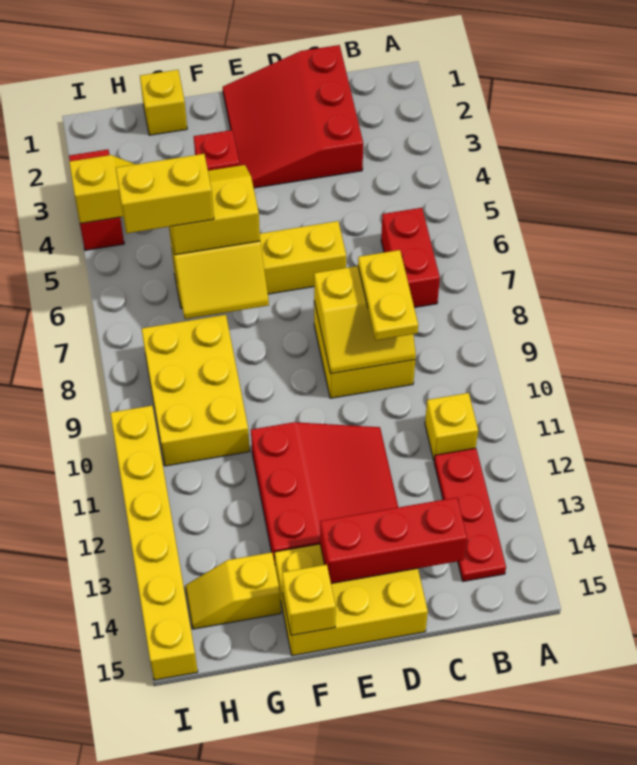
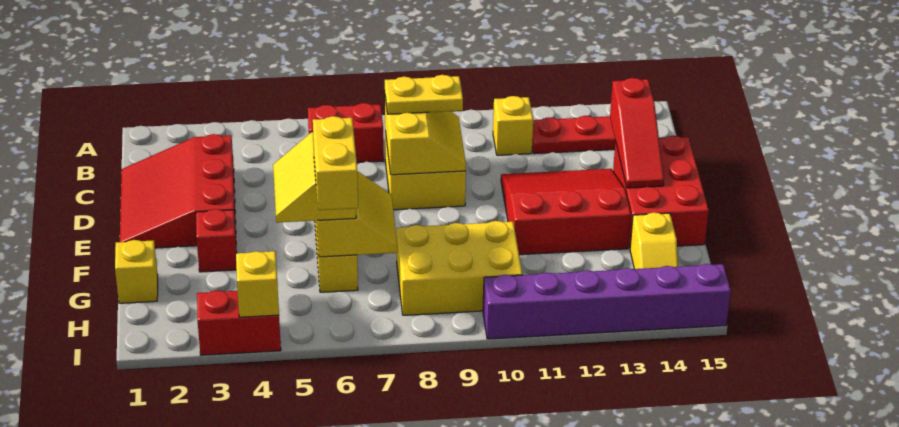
red slope C1:E3 level 1 top C -> red slope C1:E3 level 1 top 3
red brick C14:E14 level 2 -> red slope C14:E14 level 2 top C
yellow brick D14:F15 level 1 -> red brick D14:F15 level 1
yellow brick F15 level 2 -> none
yellow brick I10:I15 level 1 -> purple brick I10:I15 level 1

